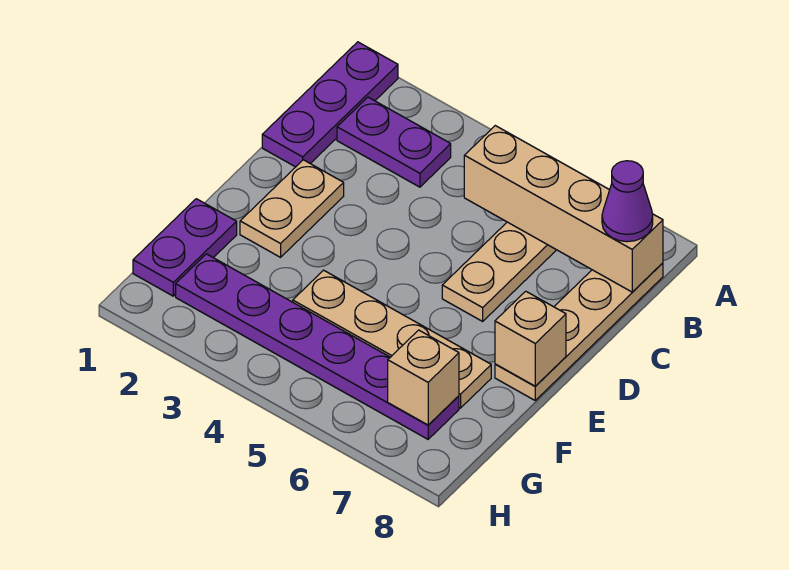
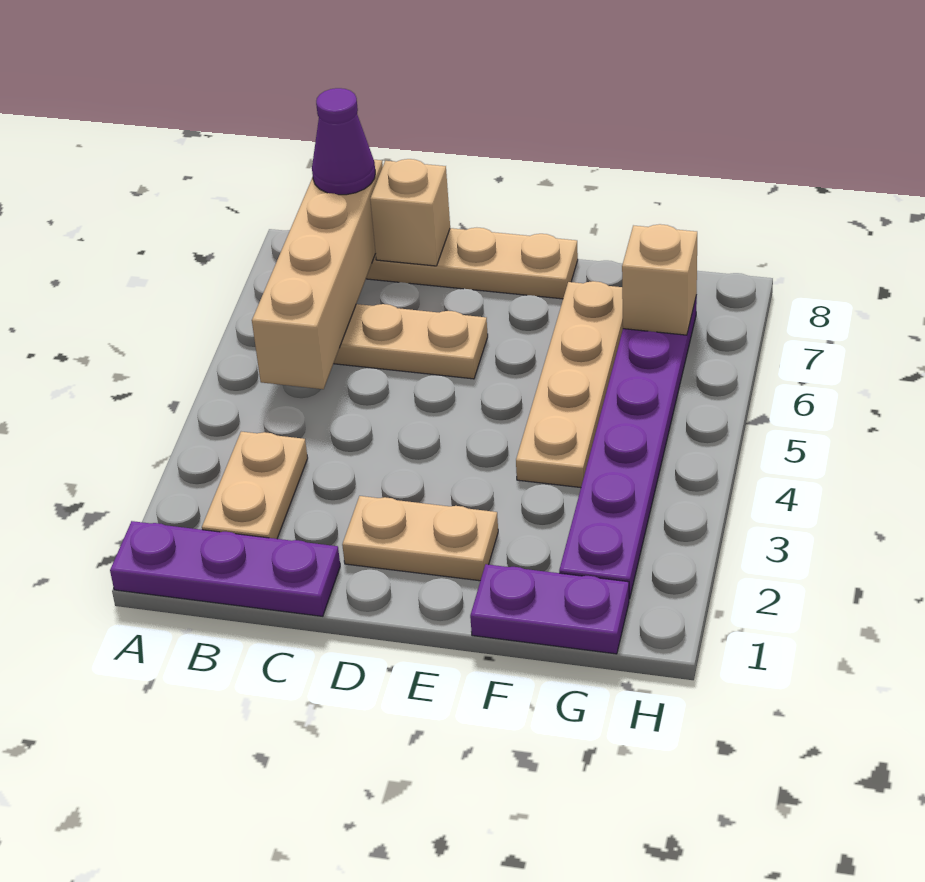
purple plate B2:B3 level 1 -> tan plate B2:B3 level 1
tan brick E8 level 2 -> tan brick C8 level 2

